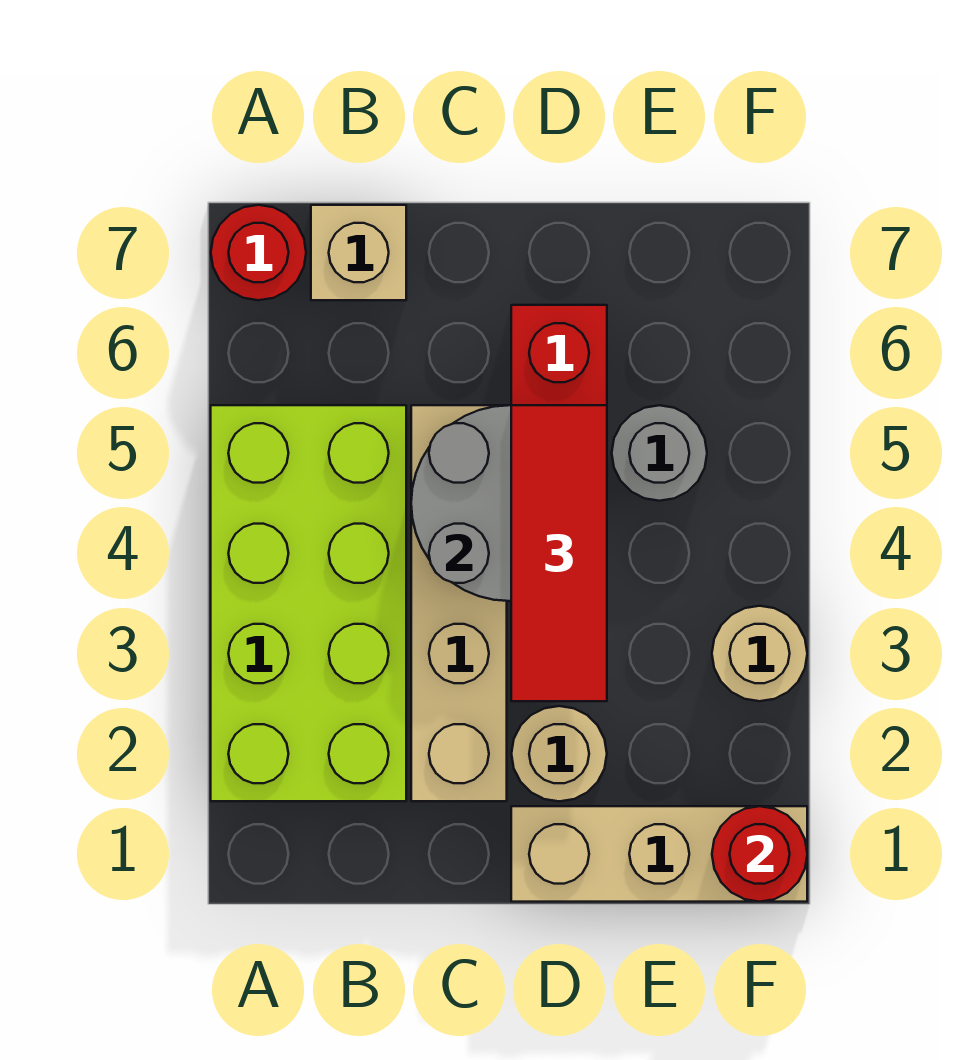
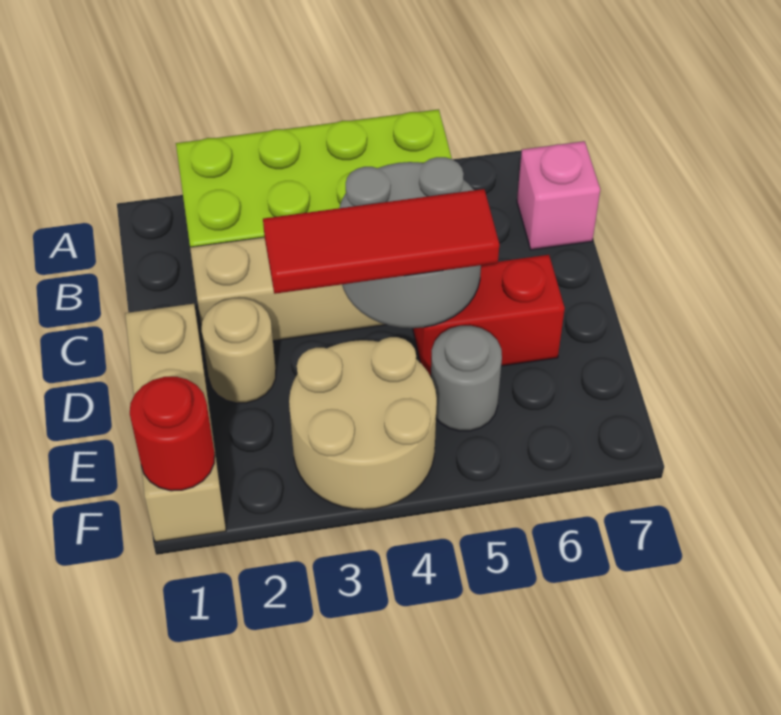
red round brick A7 level 1 -> none
tan brick B7 level 1 -> pink brick B7 level 1
tan round brick F3 level 1 -> tan round brick E3:F4 level 1

